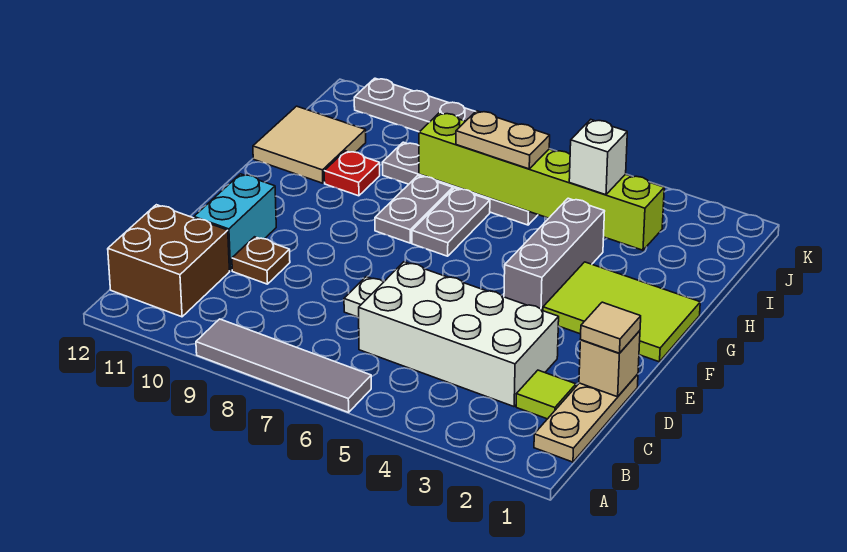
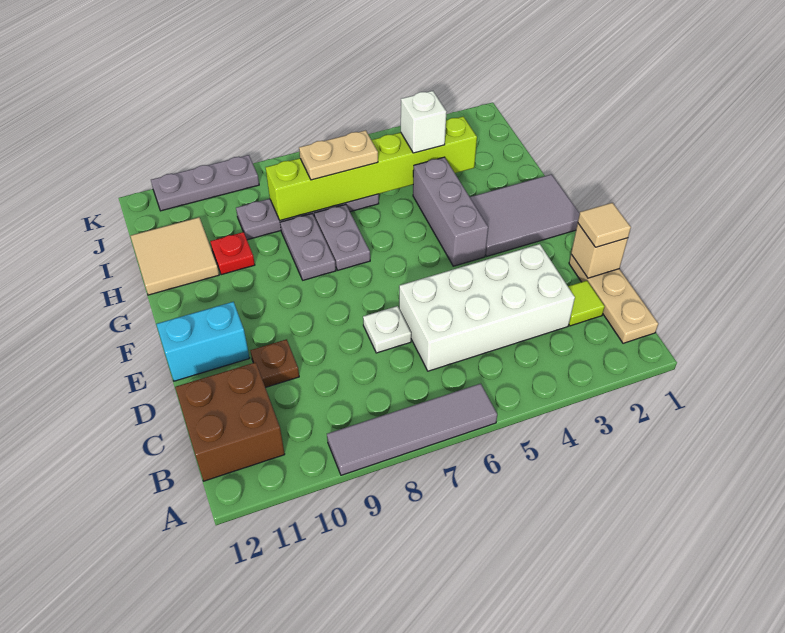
cyan brick D11:E11 level 1 -> cyan brick E11:E12 level 1
lime tile F1:G3 level 1 -> grey tile F1:G3 level 1

